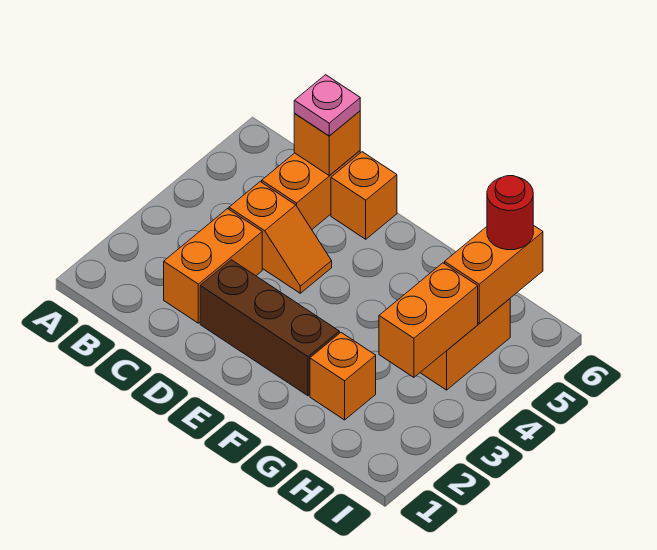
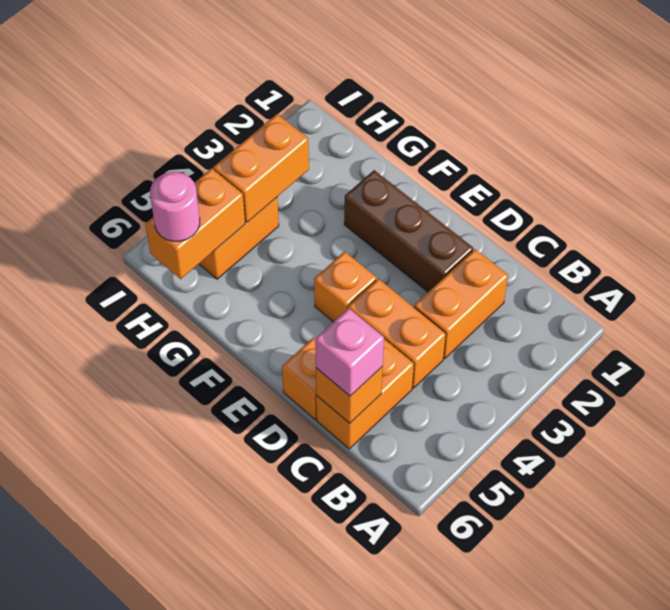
orange slope C4:D4 level 1 top C -> orange brick C4:D4 level 1
pink plate C6 level 3 -> pink brick C6 level 3
orange brick G2 level 1 -> orange brick E4 level 1
red round brick H6 level 3 -> pink round brick H6 level 3

